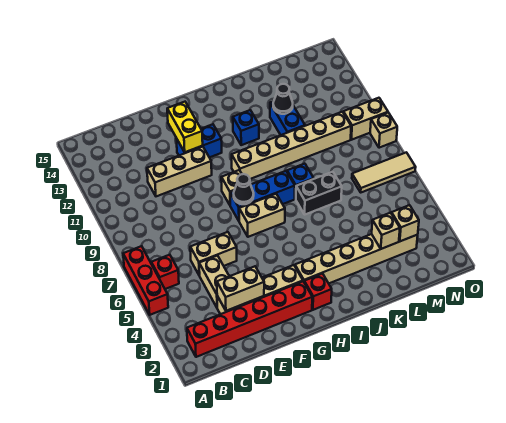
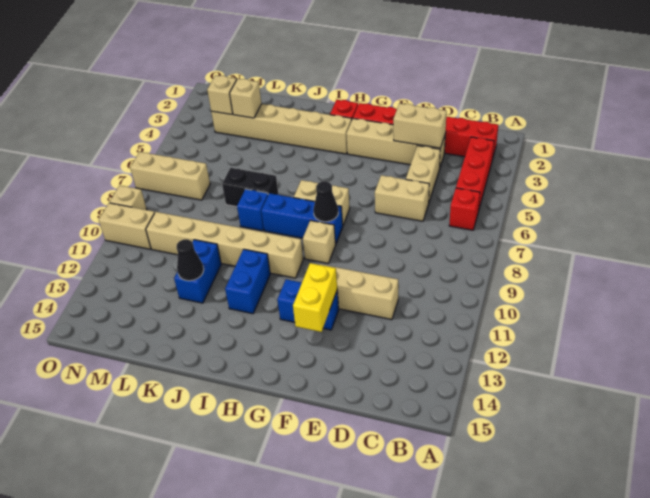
red brick A5:A7 level 1 -> red brick B3:B5 level 1
blue brick I12 level 1 -> blue brick I11:I12 level 1
tan tile M7:O7 level 1 -> tan brick M7:O7 level 1

